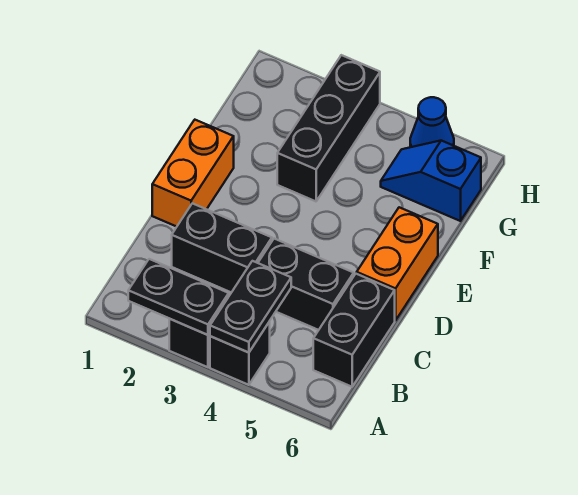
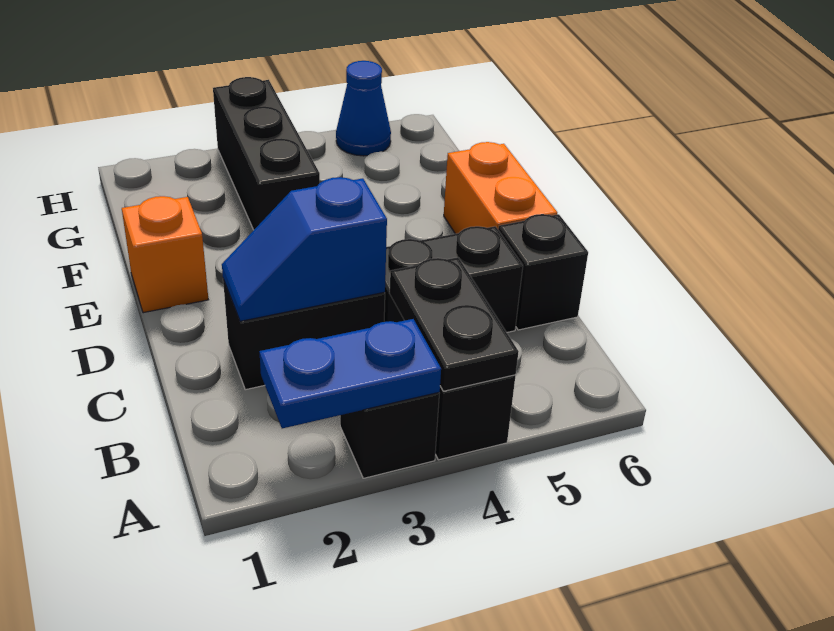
black plate A2:A3 level 2 -> blue plate A2:A3 level 2
black brick B6:C6 level 1 -> black brick C6 level 1
orange brick D1:E1 level 1 -> orange brick E1 level 1
blue slope G5:G6 level 1 top 6 -> blue slope C2:C3 level 2 top 3

